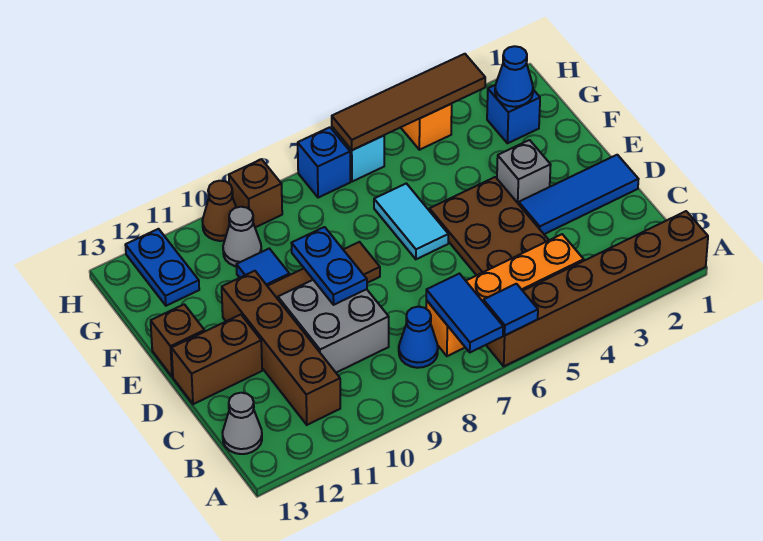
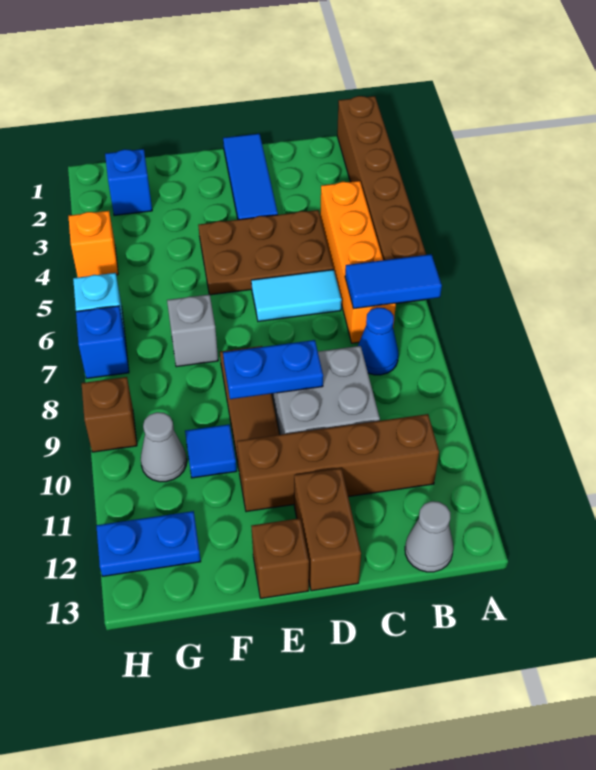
blue tile A6 level 2 -> none
grey brick E3 level 1 -> grey brick F7 level 1
cyan tile E6:F6 level 1 -> cyan tile C6:D6 level 1
blue cone G2 level 2 -> none
brown tile H3:H6 level 2 -> none
brown cone H10 level 1 -> none

